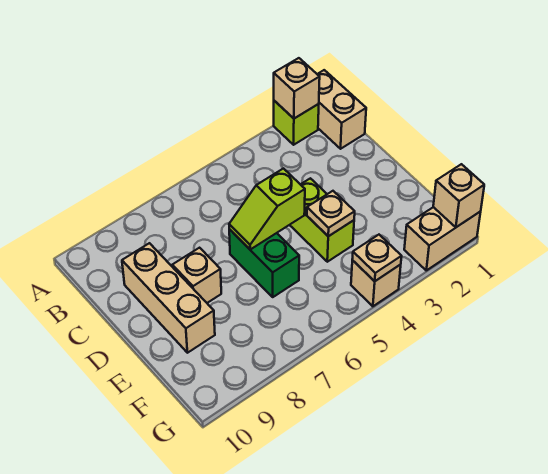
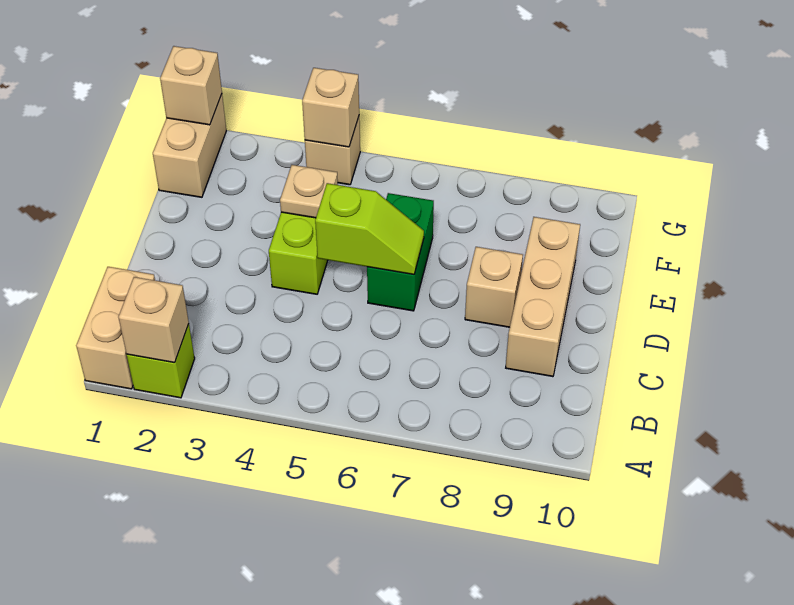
tan brick G1:G2 level 1 -> tan brick F1:G1 level 1
tan plate G4 level 2 -> tan brick G4 level 2

